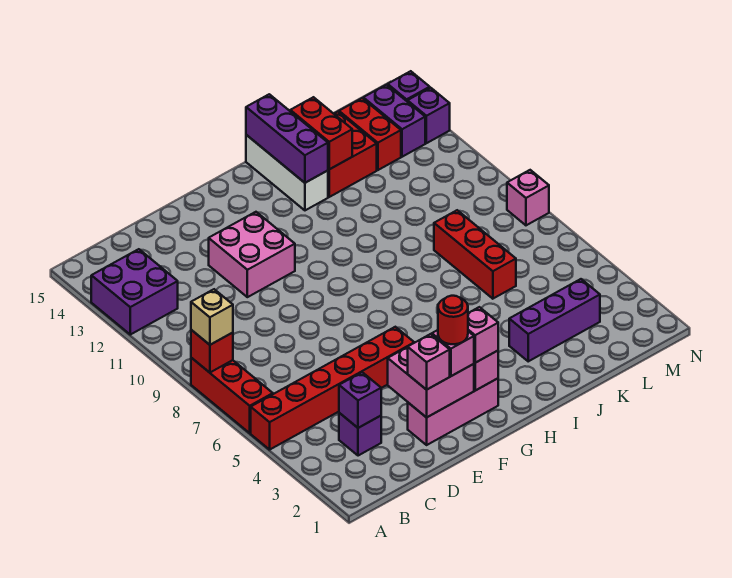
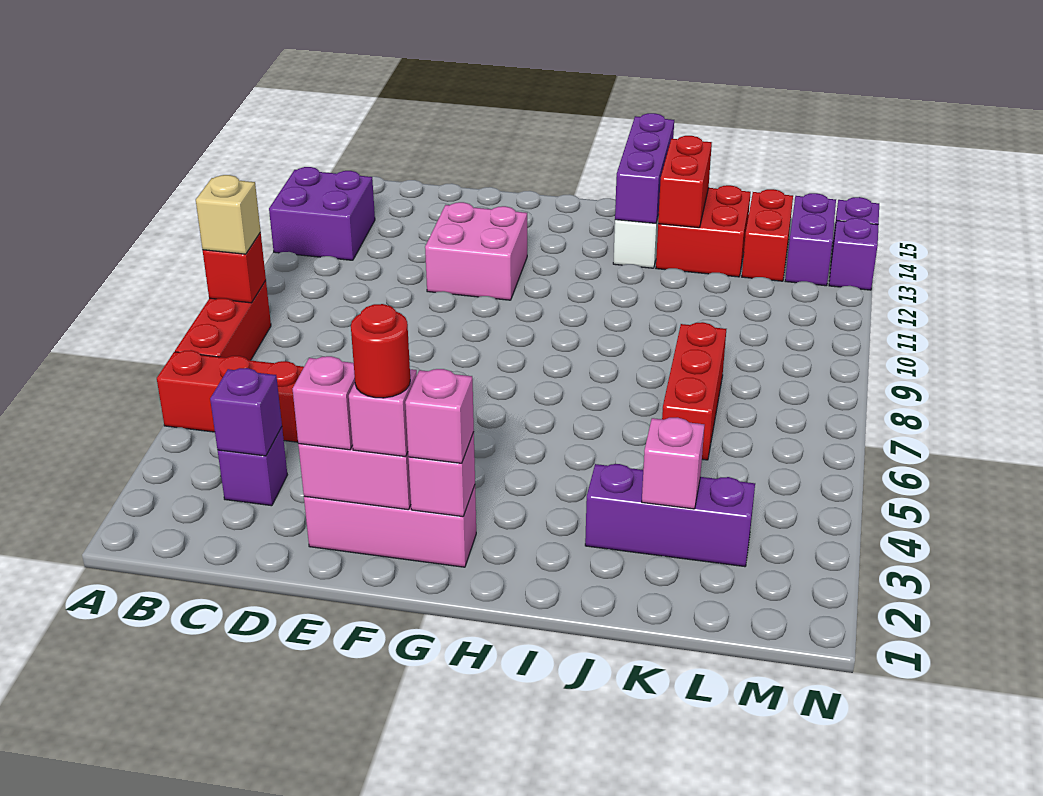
pink brick N8 level 1 -> pink brick K3 level 2

